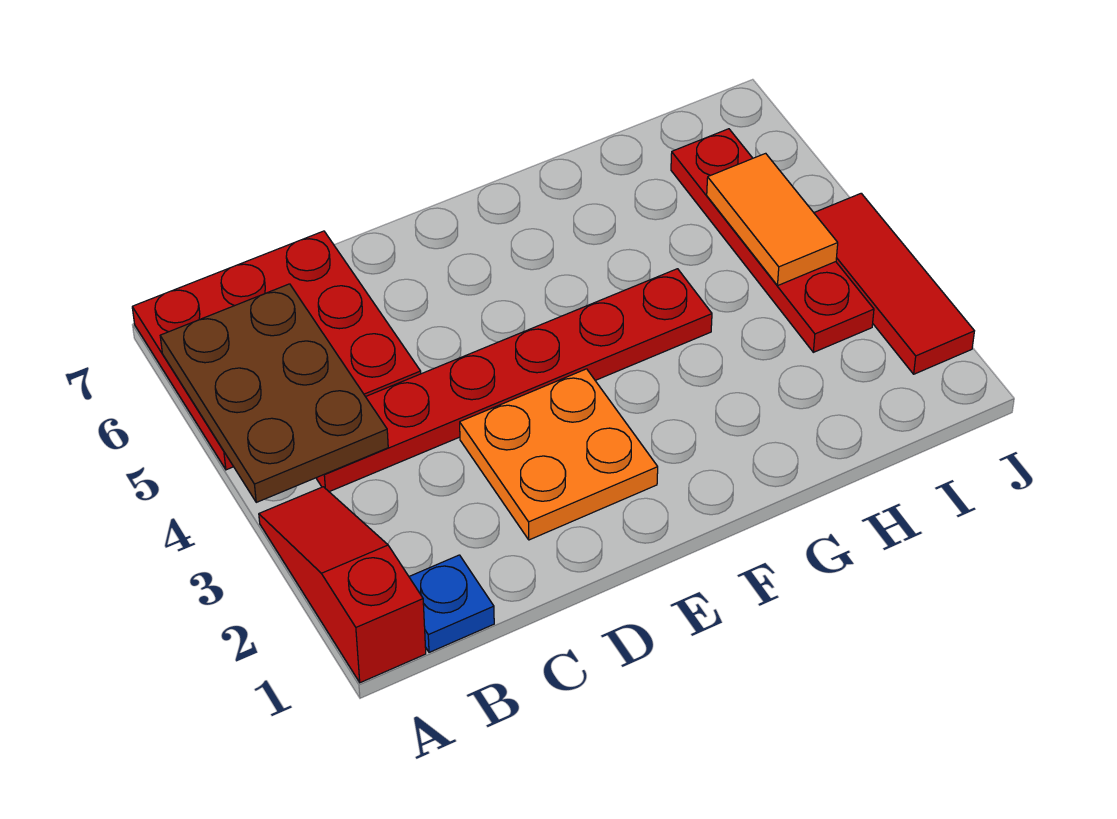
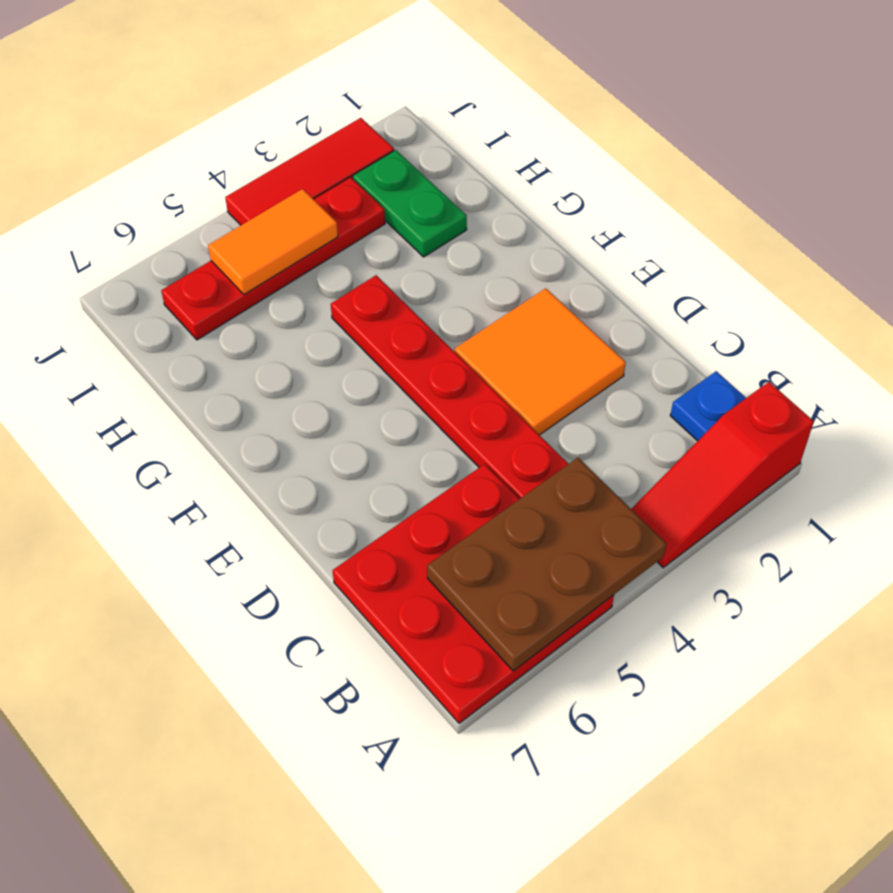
orange plate D2:E3 level 1 -> orange tile D2:E3 level 1
none -> green plate H2:I2 level 1

